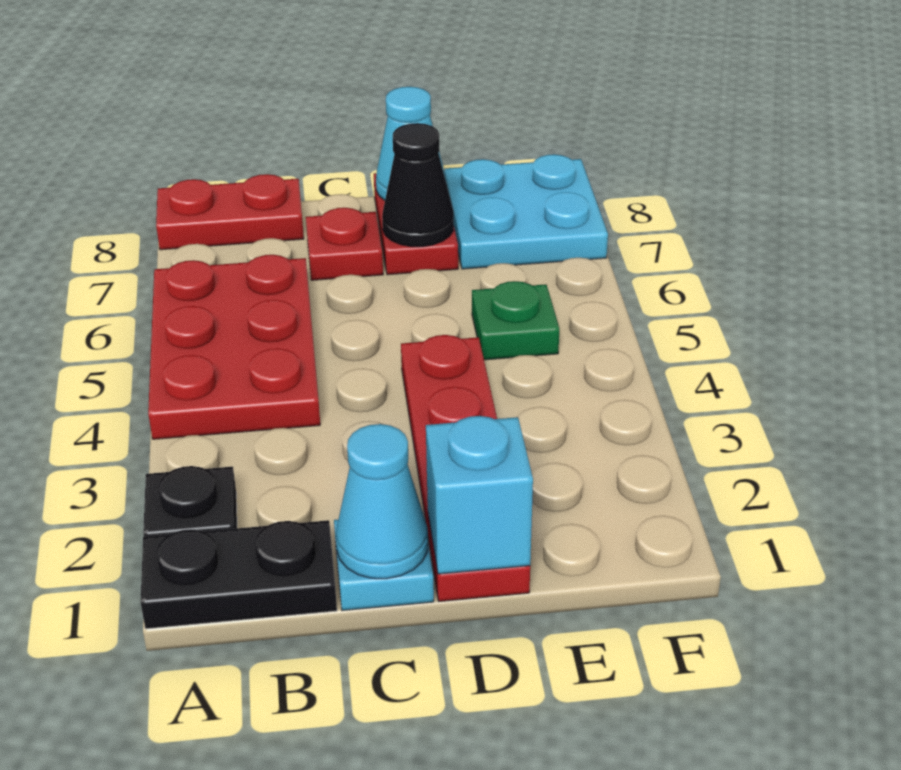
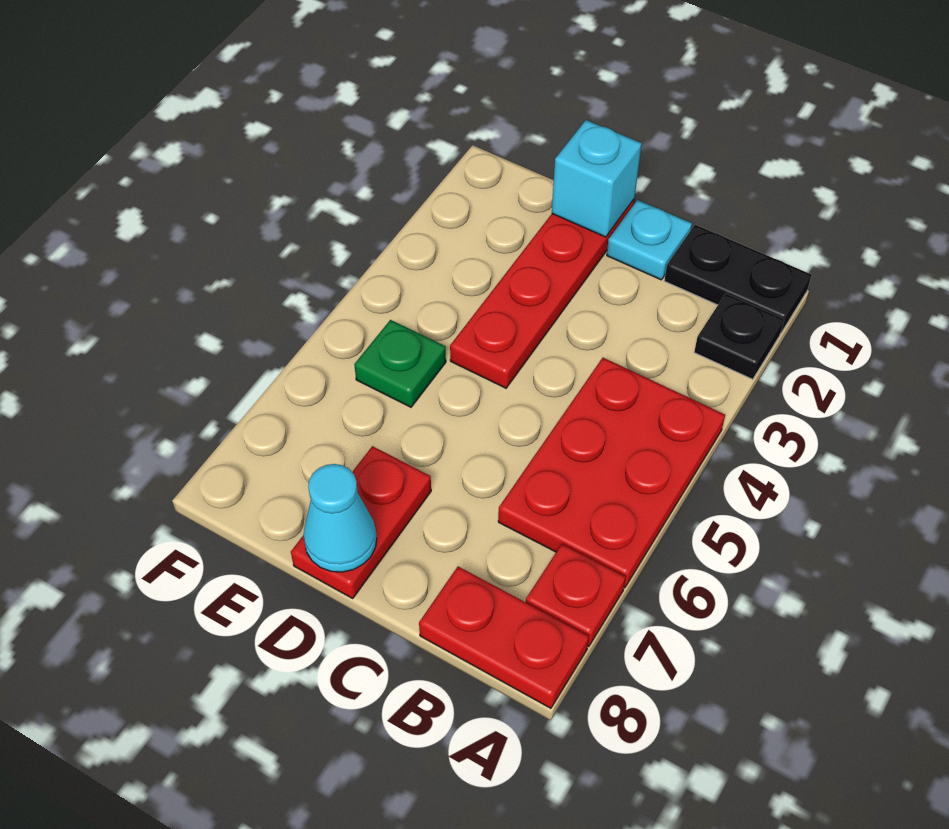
cyan cone C1 level 2 -> none
red plate C7 level 1 -> red plate A7 level 1
black cone D7 level 2 -> none
cyan plate E7:F8 level 1 -> none

